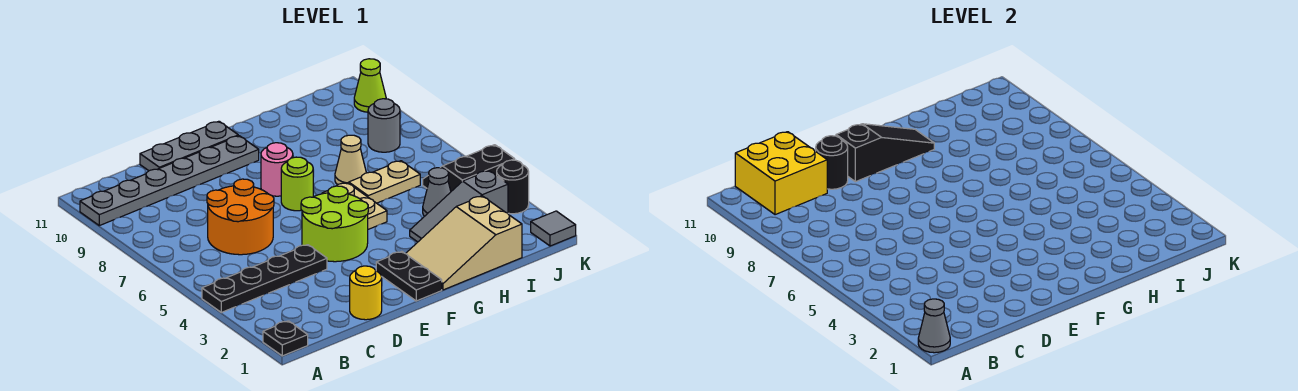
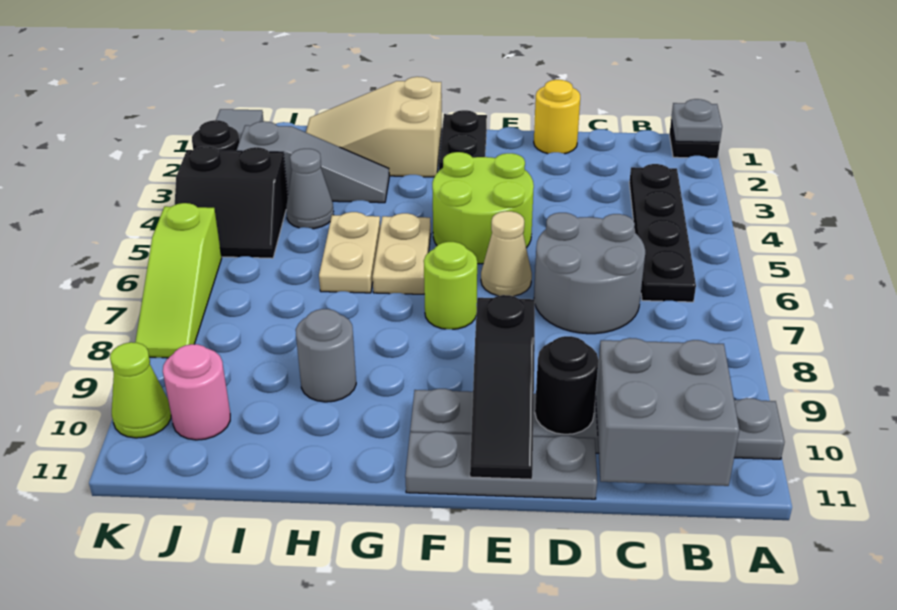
grey cone A1 level 2 -> grey plate A1 level 2
black plate A4:D4 level 1 -> black plate B3:B6 level 1
yellow brick B10:C11 level 2 -> grey brick B10:C11 level 2
orange round brick C6:D7 level 1 -> grey round brick C6:D7 level 1
black slope E10:G10 level 2 top E -> black slope E9:E11 level 2 top 9
pink round brick F8 level 1 -> pink round brick J10 level 1
tan slope G1:I2 level 1 top I -> tan slope G1:I2 level 1 top G
tan plate H6:I6 level 1 -> tan plate H5:H6 level 1
tan cone H7 level 1 -> tan cone E6 level 1
grey round brick J8 level 1 -> grey round brick H9 level 1
none -> lime slope K6:K8 level 1 top 6

